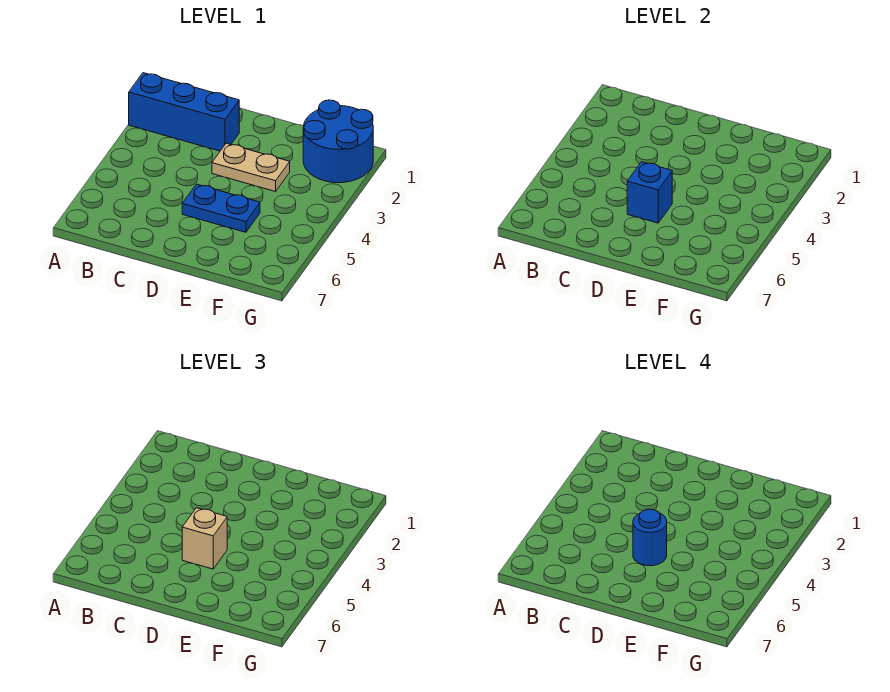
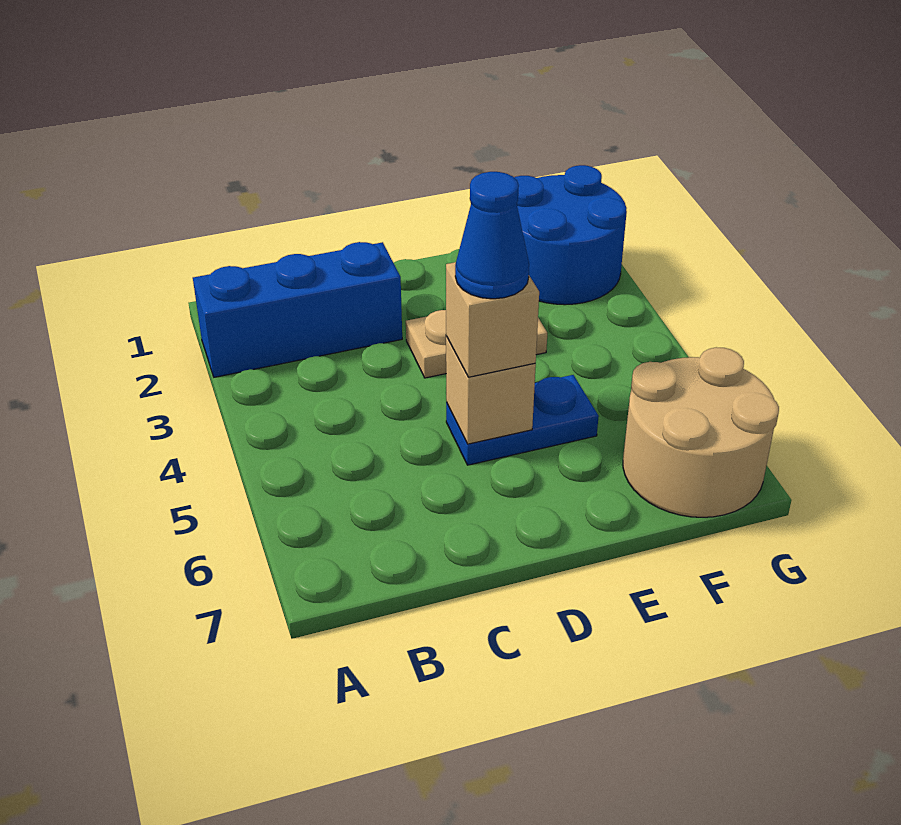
blue brick D5 level 2 -> tan brick D5 level 2
blue round brick D5 level 4 -> blue cone D5 level 4
none -> tan round brick F6:G7 level 1

